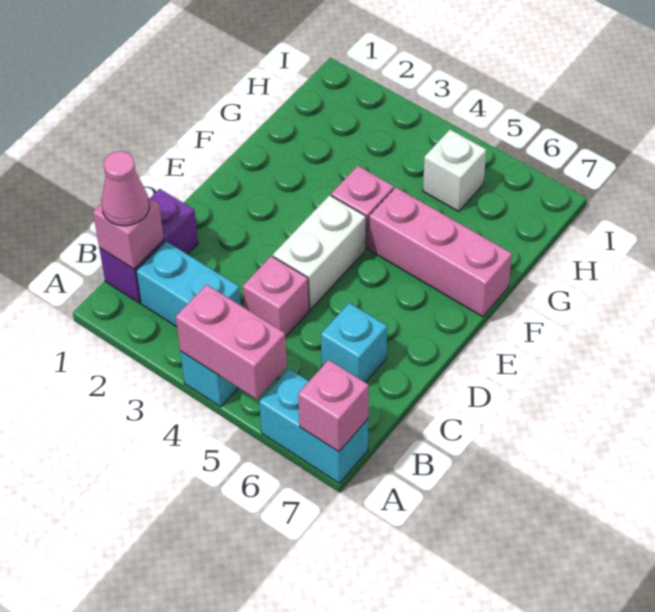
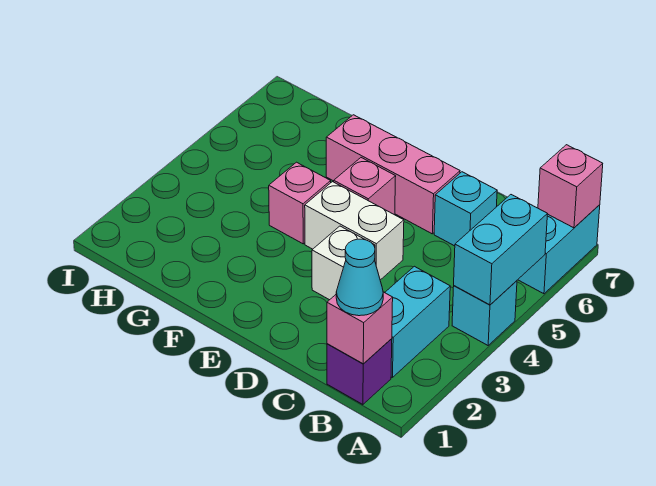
pink brick A4:A5 level 2 -> cyan brick A4:A5 level 2
purple brick B1:C1 level 1 -> purple brick B1 level 1
pink cone B1 level 3 -> cyan cone B1 level 3
pink brick C4 level 1 -> pink brick E5 level 1
pink brick F5:F7 level 1 -> pink brick D6:F6 level 1
white brick H5 level 1 -> white brick D3 level 1

